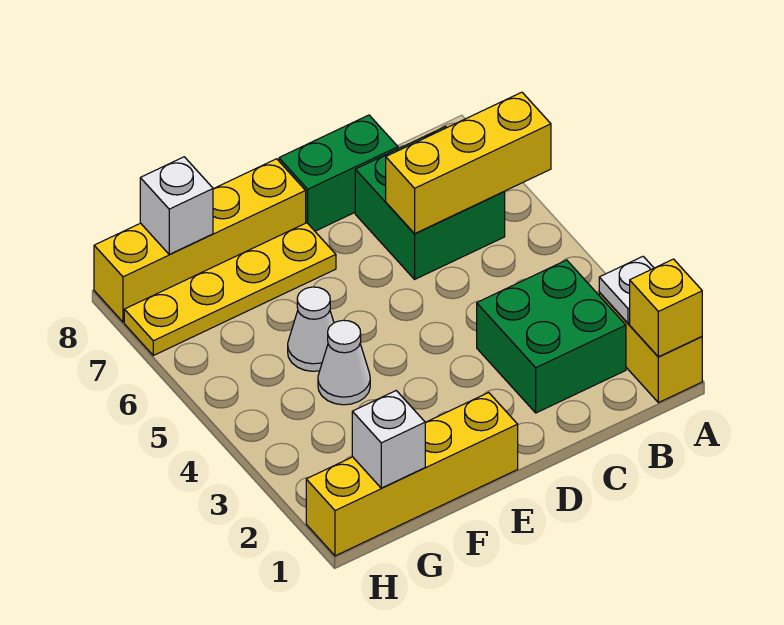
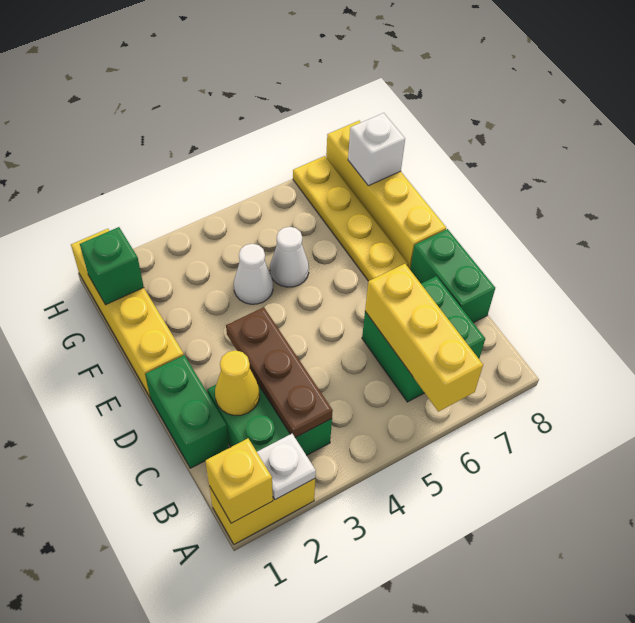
none -> brown plate B3:D3 level 2
none -> green brick C1:D1 level 1
none -> yellow cone C2 level 2
white brick G1 level 2 -> green brick G1 level 2

